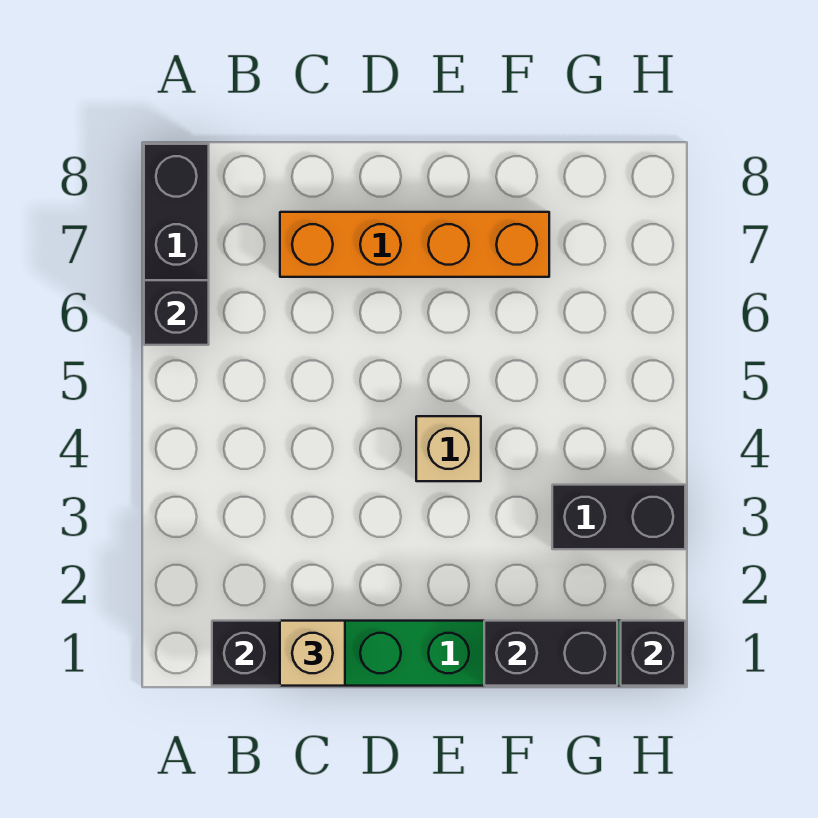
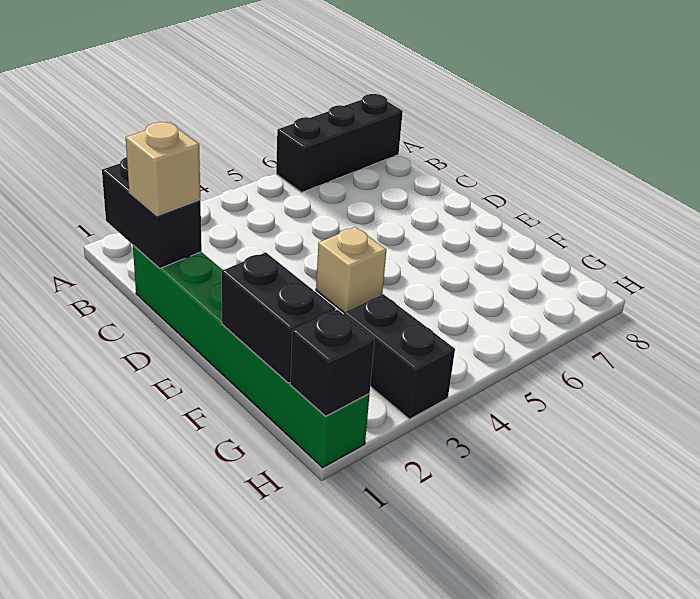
black brick A6 level 2 -> none
orange brick C7:F7 level 1 -> none

